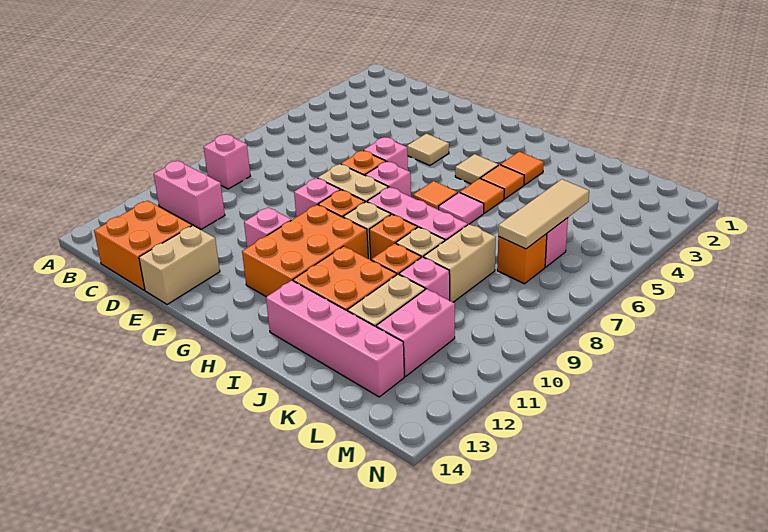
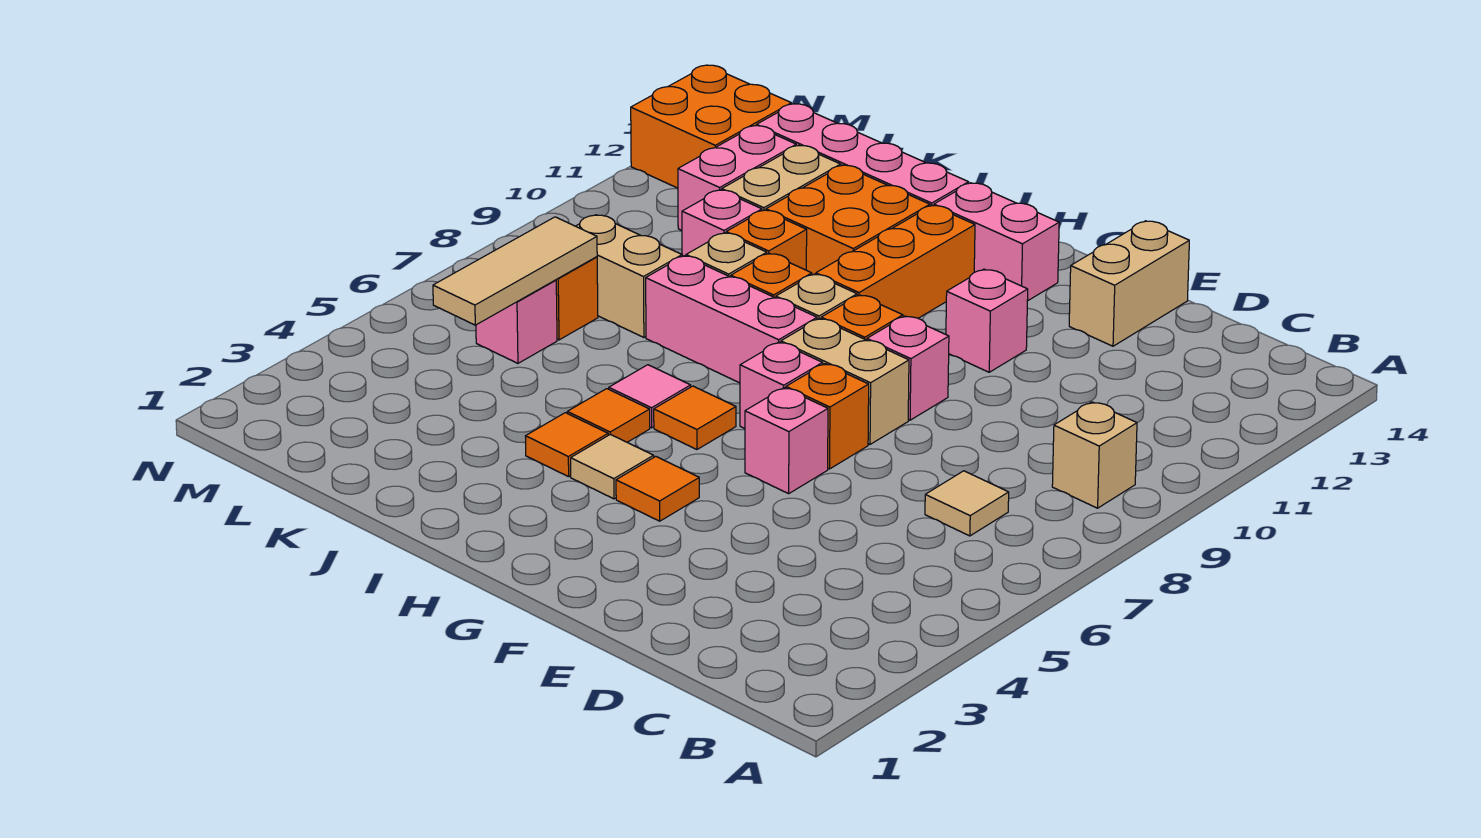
pink brick B9 level 1 -> tan brick B9 level 1
pink brick B11:C11 level 1 -> pink brick G13:H13 level 1
orange brick C13:D14 level 1 -> orange brick M12:N13 level 1
tan tile F4 level 1 -> tan tile C7 level 1
orange brick G10:H12 level 1 -> orange brick H10:H12 level 1
orange tile I3 level 1 -> orange tile G4 level 1
tan brick K8:K9 level 1 -> tan brick K8:L8 level 1

